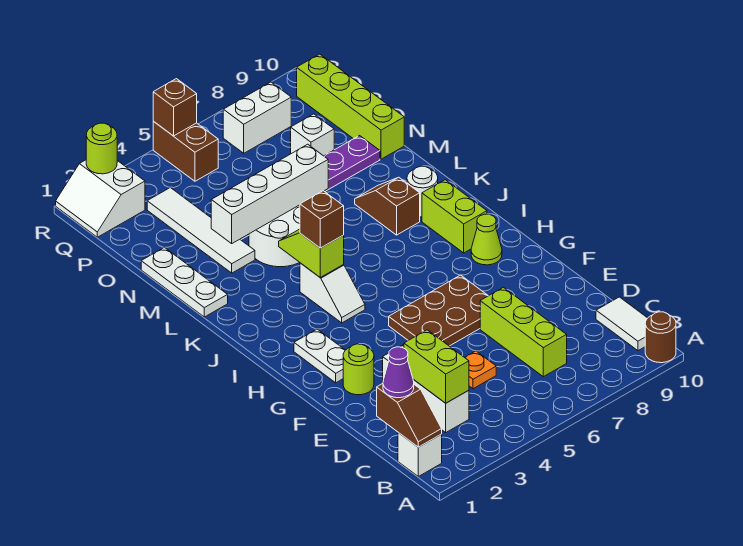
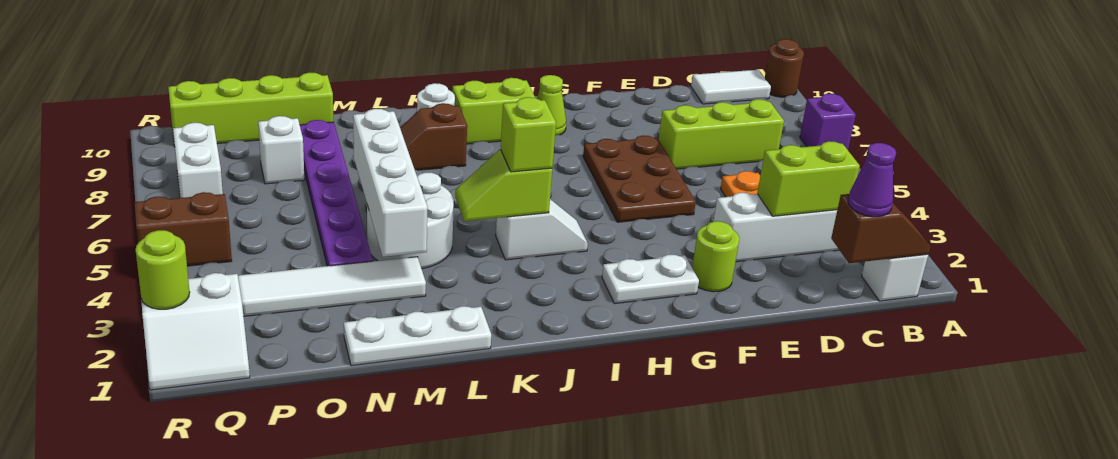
none -> purple brick A7 level 1
brown brick J4 level 3 -> lime brick J4 level 3
brown brick R5 level 2 -> none

